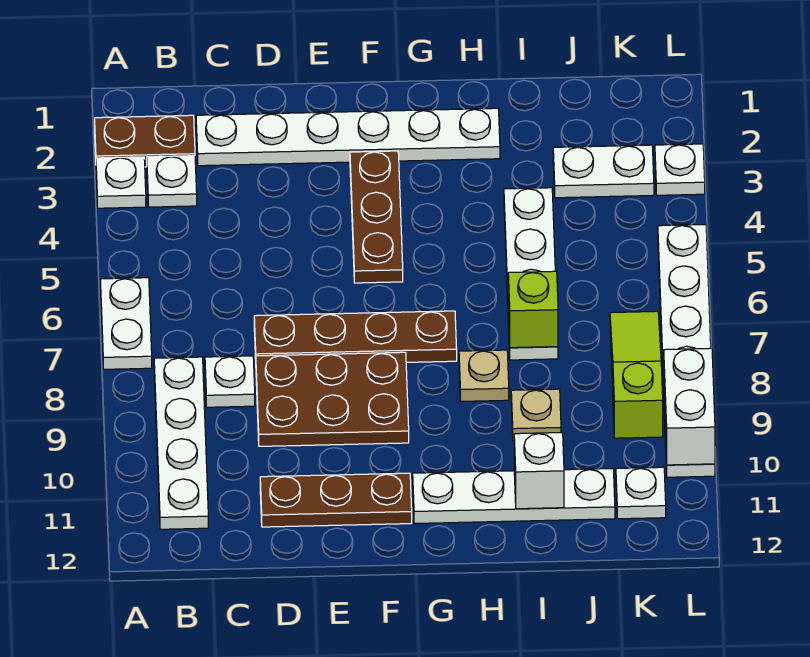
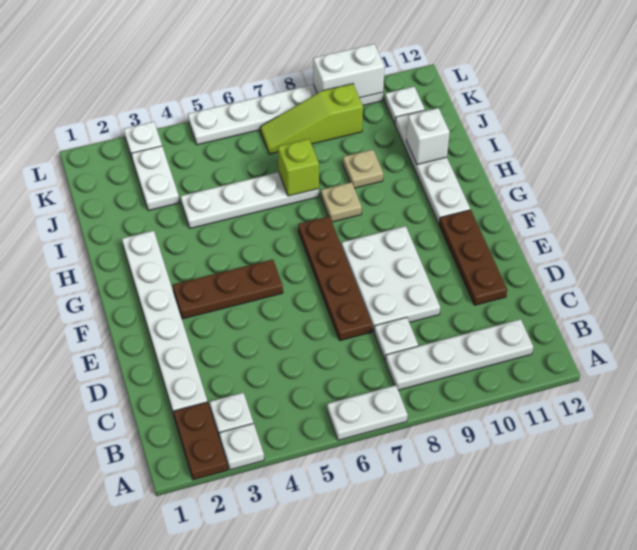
brown plate D8:F9 level 1 -> white plate D8:F9 level 1

